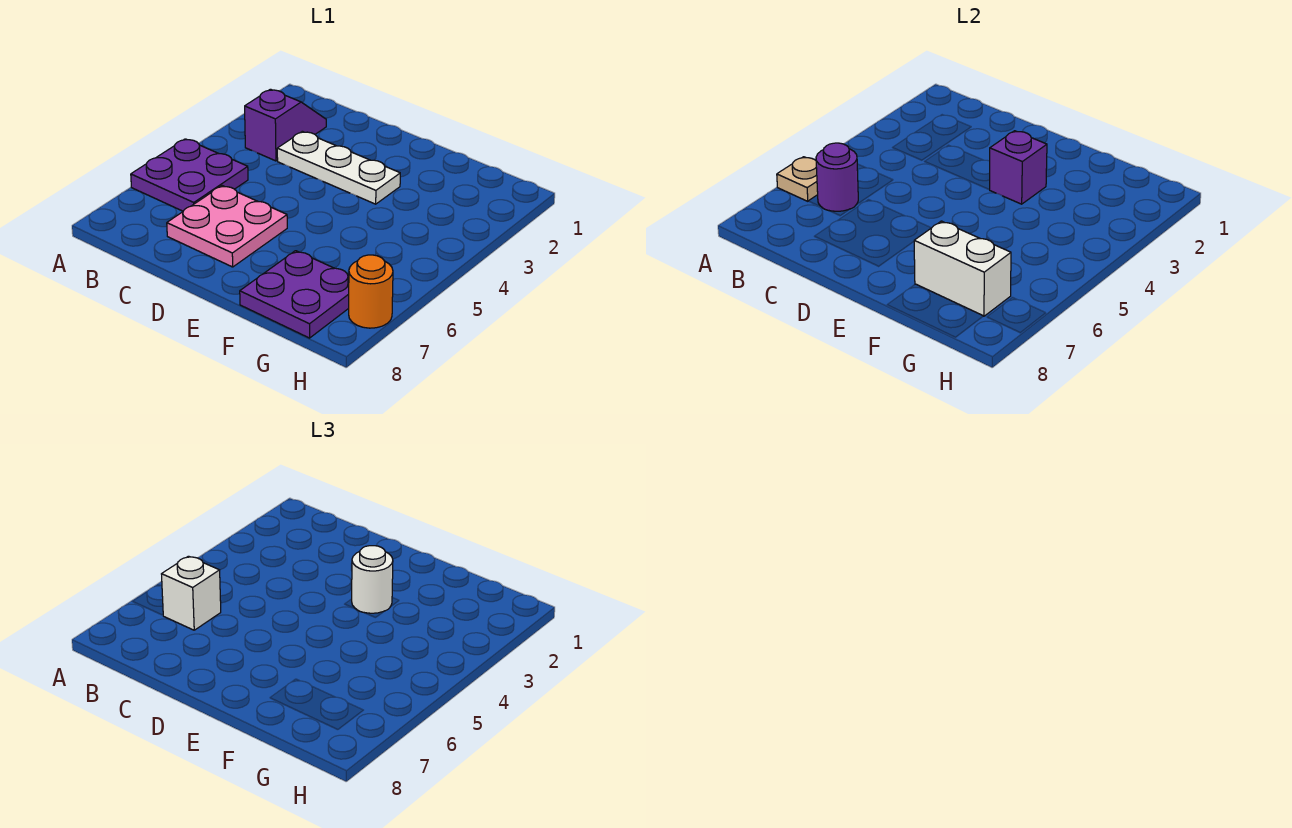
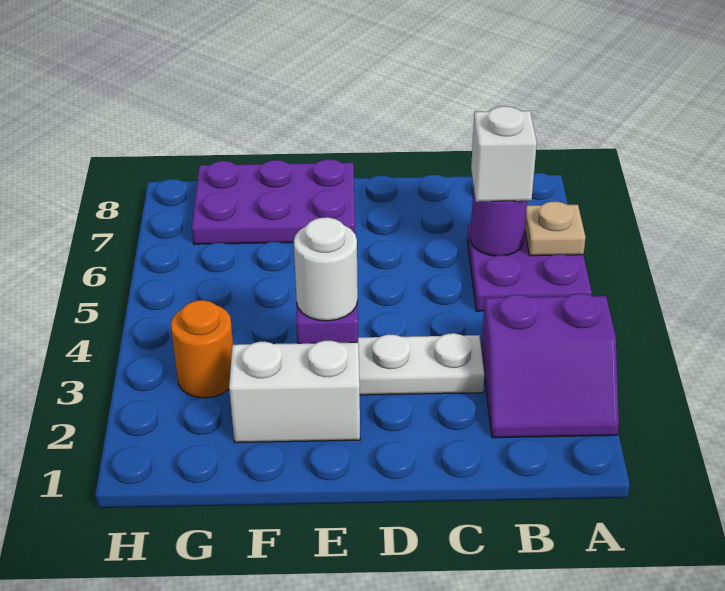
purple slope B2:B3 level 1 top 3 -> purple slope A2:B3 level 1 top 3
pink plate C6:D7 level 1 -> none
purple plate F7:G8 level 1 -> purple plate E7:G8 level 1
white brick F7:G7 level 2 -> white brick E2:F2 level 1
orange round brick H7 level 1 -> orange round brick G3 level 1

